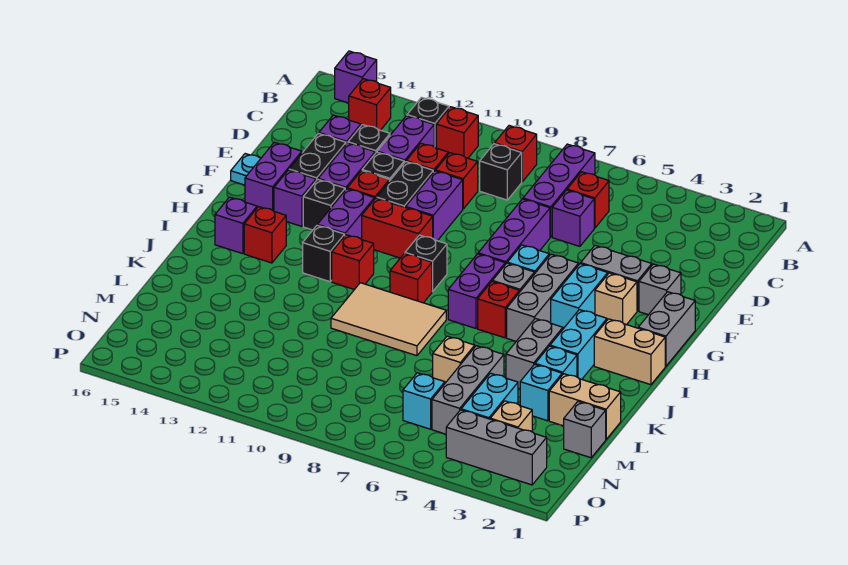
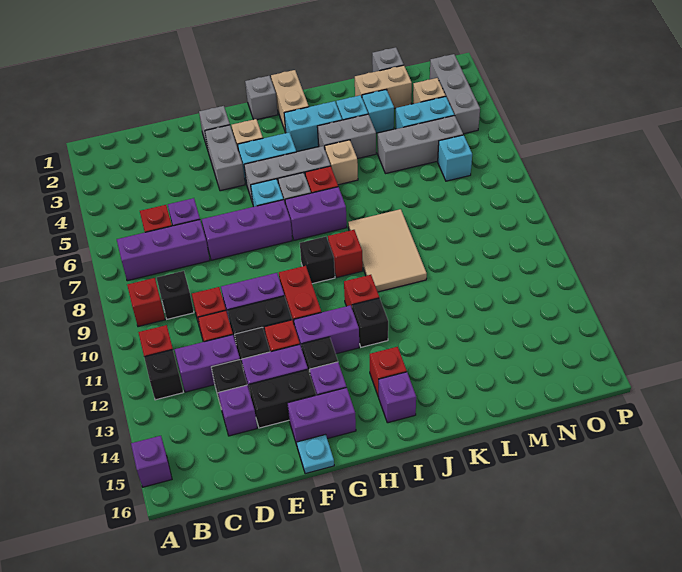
red brick B14 level 1 -> none
grey brick G1:H1 level 1 -> grey brick H1 level 1
tan brick L1:L2 level 1 -> tan brick L2:M2 level 1
tan brick L6 level 1 -> tan brick J5 level 1

